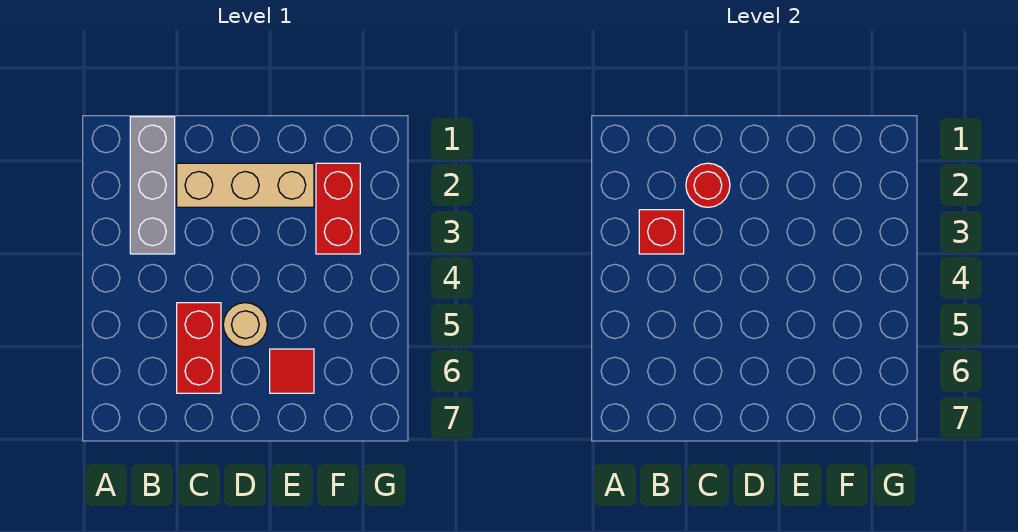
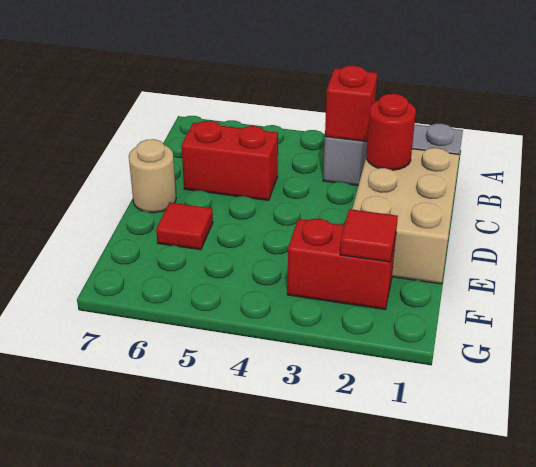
tan brick C2:E2 level 1 -> tan brick C1:E2 level 1
tan round brick D5 level 1 -> tan round brick D7 level 1
none -> red tile F2 level 2

